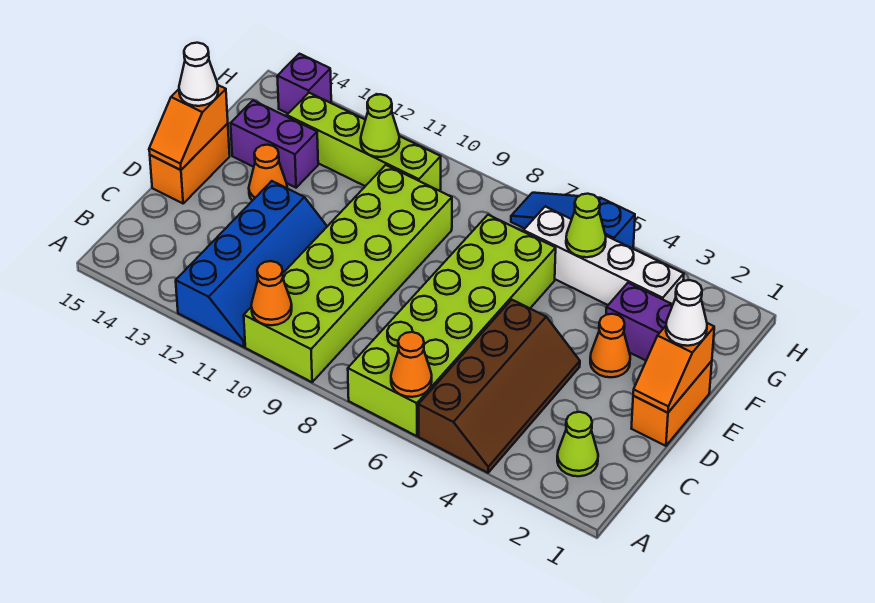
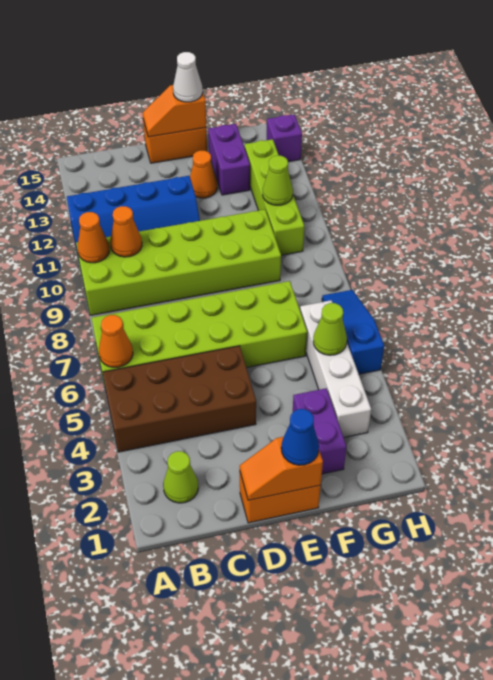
brown slope A4:D5 level 1 top 5 -> brown brick A4:D5 level 1
white cone E1 level 3 -> blue cone E1 level 3
orange cone E3 level 1 -> orange cone B10 level 2

